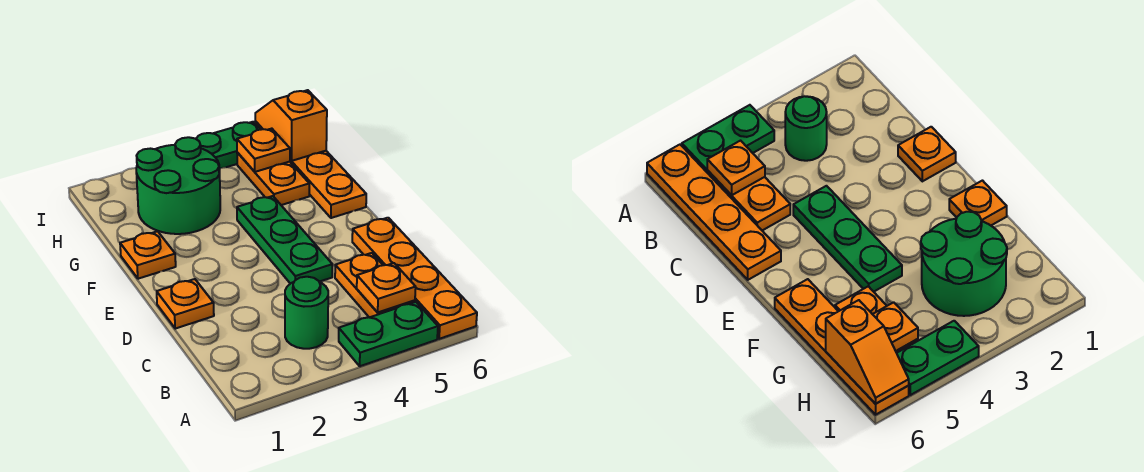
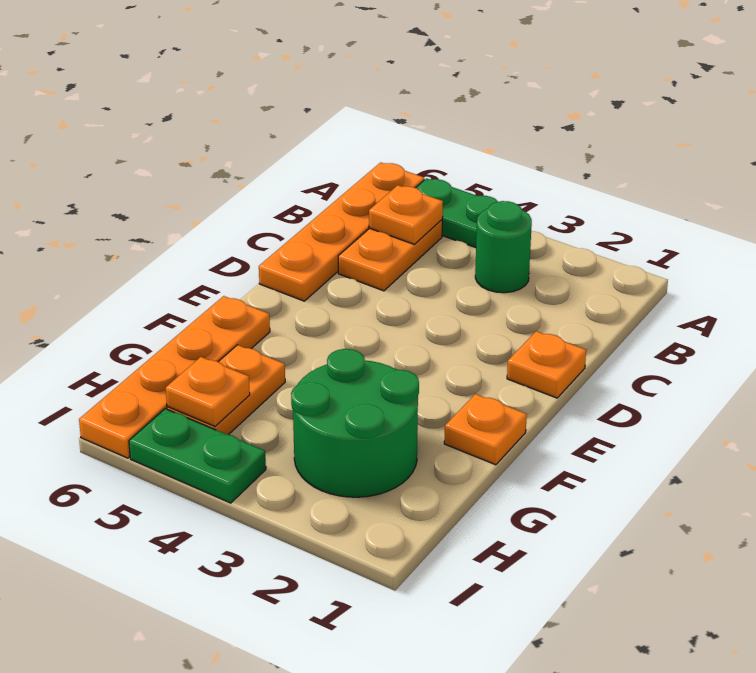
green plate D4:F4 level 1 -> none
orange slope H6:I6 level 2 top H -> none

